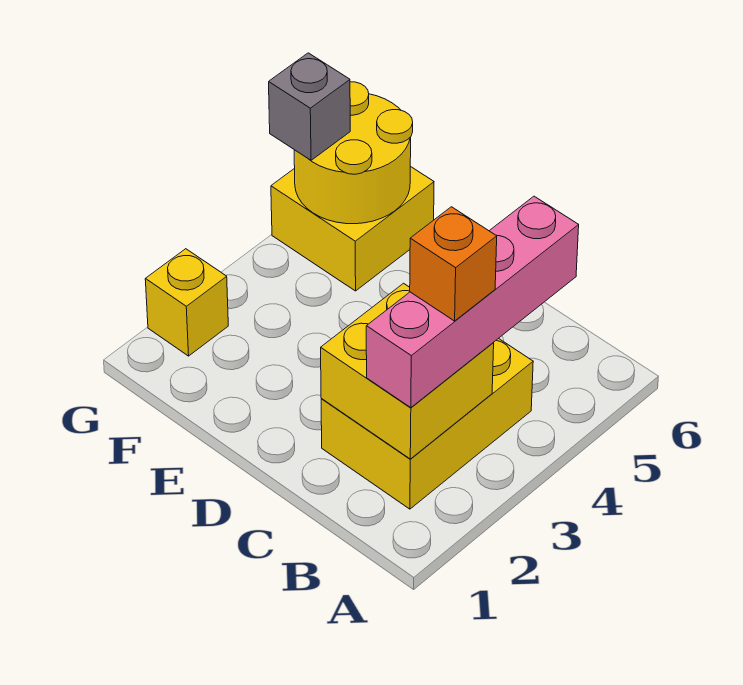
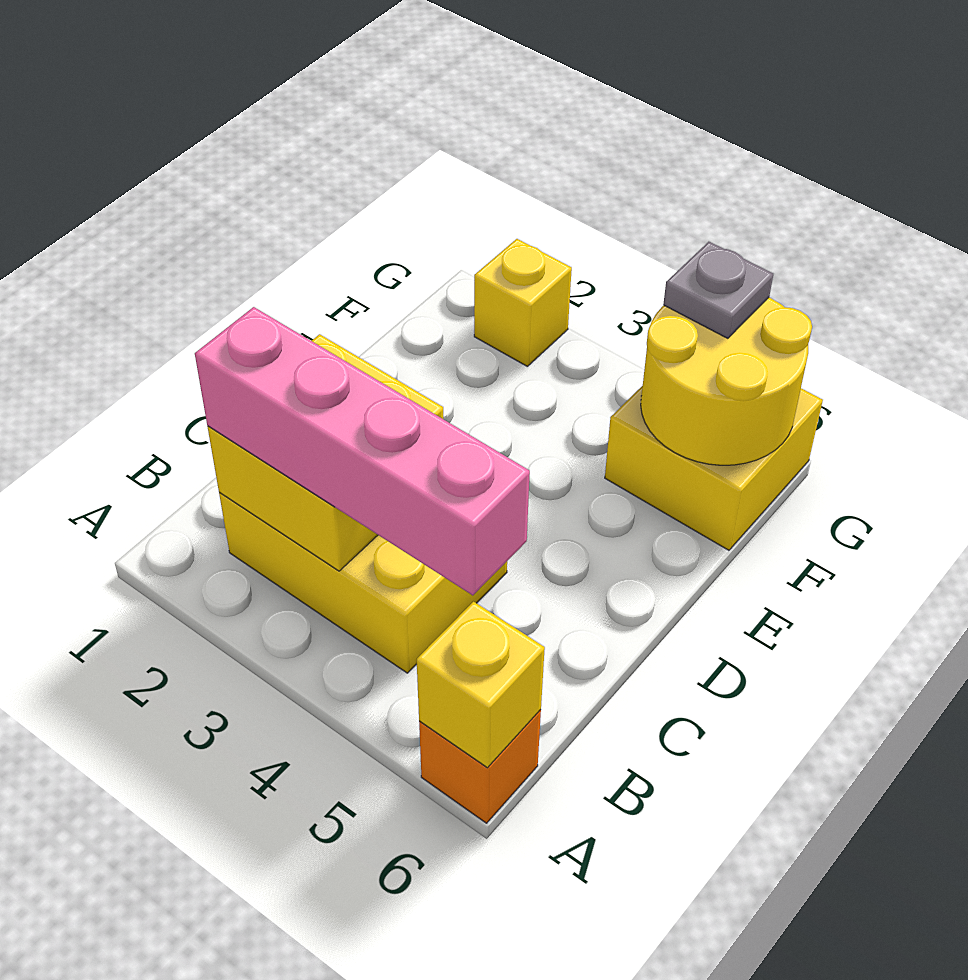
none -> yellow brick A6 level 2
orange brick B3 level 4 -> orange brick A6 level 1
grey brick G5 level 3 -> grey plate G5 level 3

